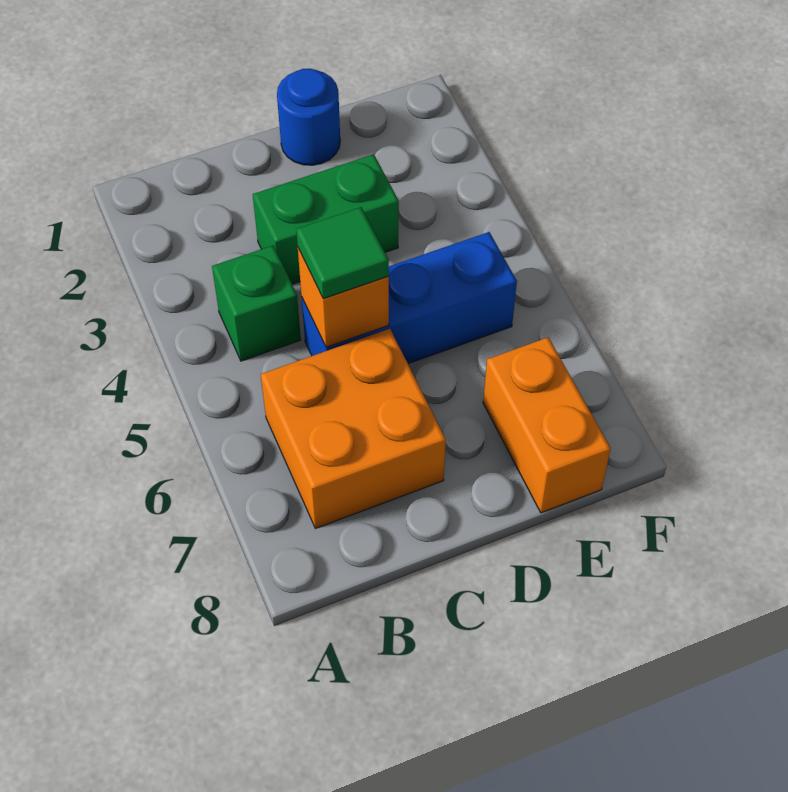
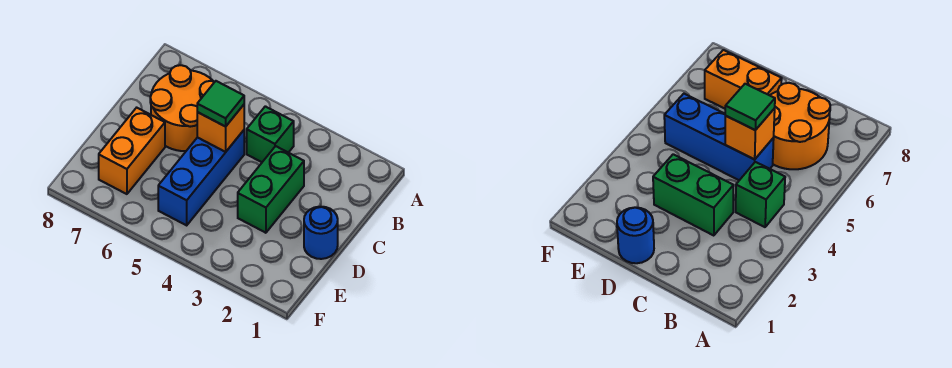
orange brick B6:C7 level 1 -> orange round brick B6:C7 level 1
orange brick E7:E8 level 1 -> orange brick D7:E7 level 1

